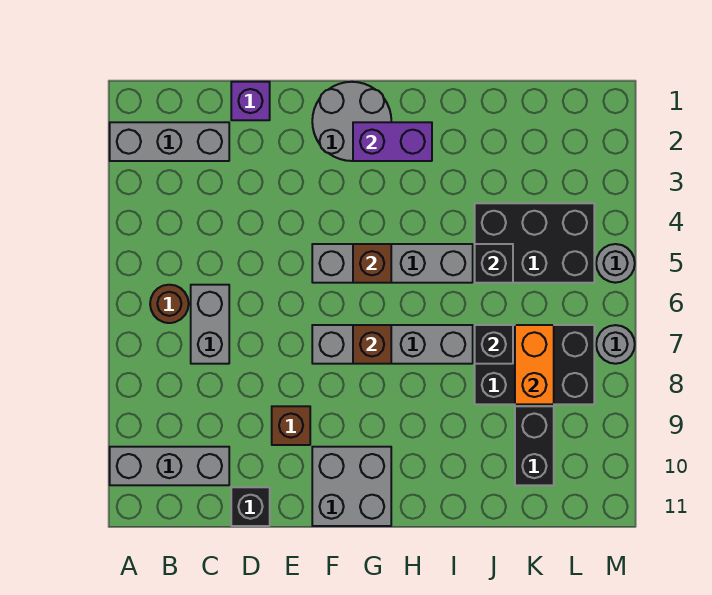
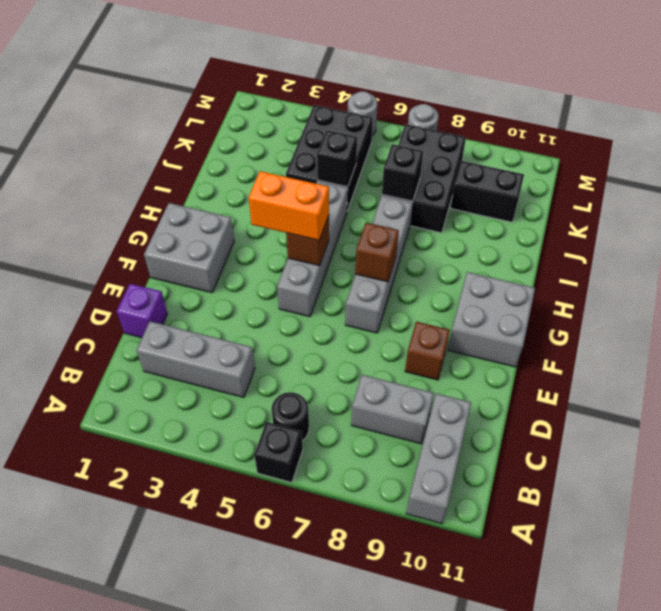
grey brick A2:C2 level 1 -> grey brick C2:C4 level 1
brown round brick B6 level 1 -> black round brick B6 level 1
grey brick C6:C7 level 1 -> grey brick C8:C9 level 1
black brick D11 level 1 -> black brick A6 level 1
grey round brick F1:G2 level 1 -> grey brick F1:G2 level 1
purple brick G2:H2 level 2 -> none
orange brick K7:K8 level 2 -> orange brick G4:G5 level 3

